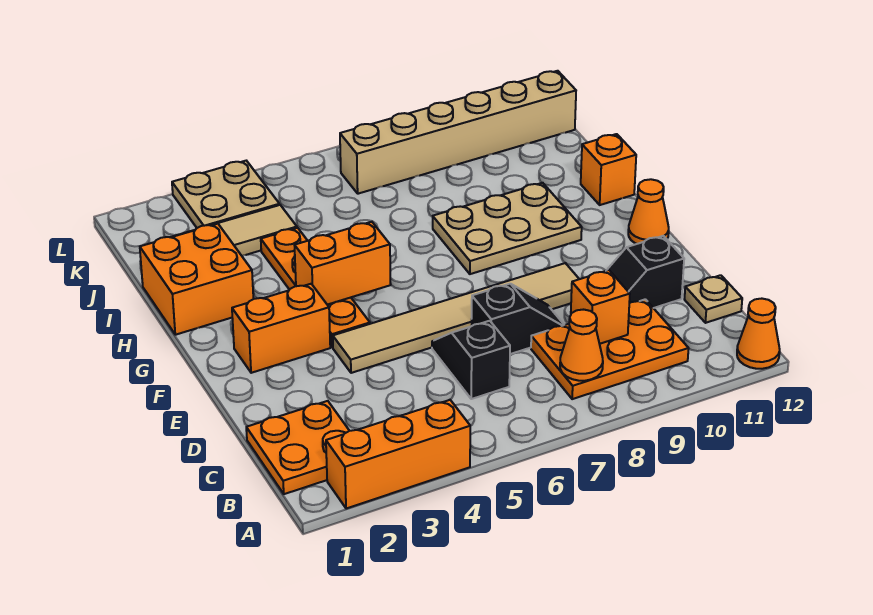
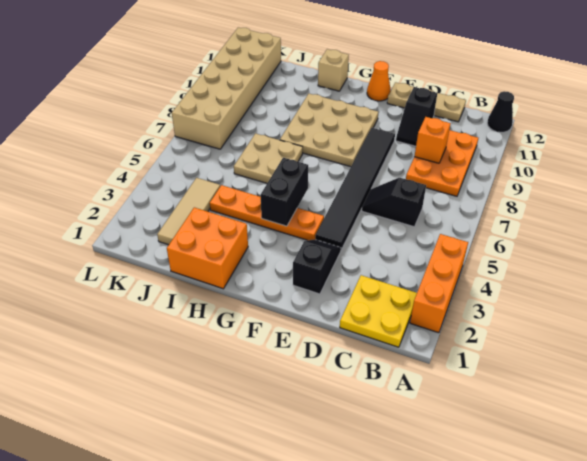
orange cone A12 level 1 -> black cone A12 level 1
orange plate B1:C2 level 1 -> yellow plate B1:C2 level 1
orange cone B8 level 2 -> none
tan plate C12 level 1 -> tan plate C12:E12 level 1
black slope D7:D8 level 1 top 7 -> black slope E2:E3 level 1 top 2
tan tile E4:E9 level 1 -> black tile E4:E9 level 1
orange brick F2:F3 level 1 -> none
orange brick G4:G5 level 2 -> black brick G4:G5 level 2
tan plate G8:H10 level 1 -> tan plate F8:H10 level 1
orange brick H12 level 1 -> tan brick H12 level 1
tan plate K3:L4 level 1 -> tan plate H6:I7 level 1
tan brick K7:K12 level 1 -> tan brick K7:L12 level 1

